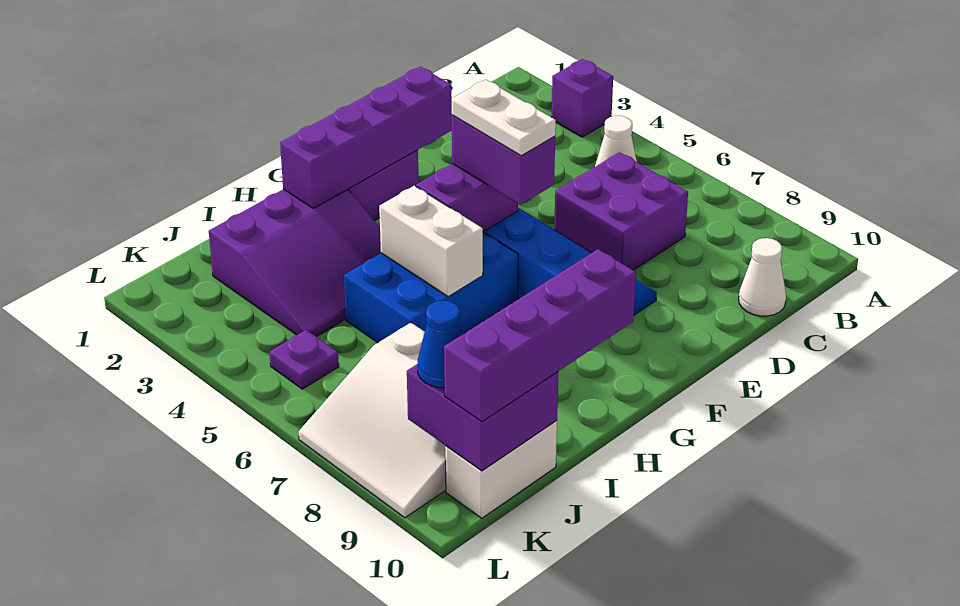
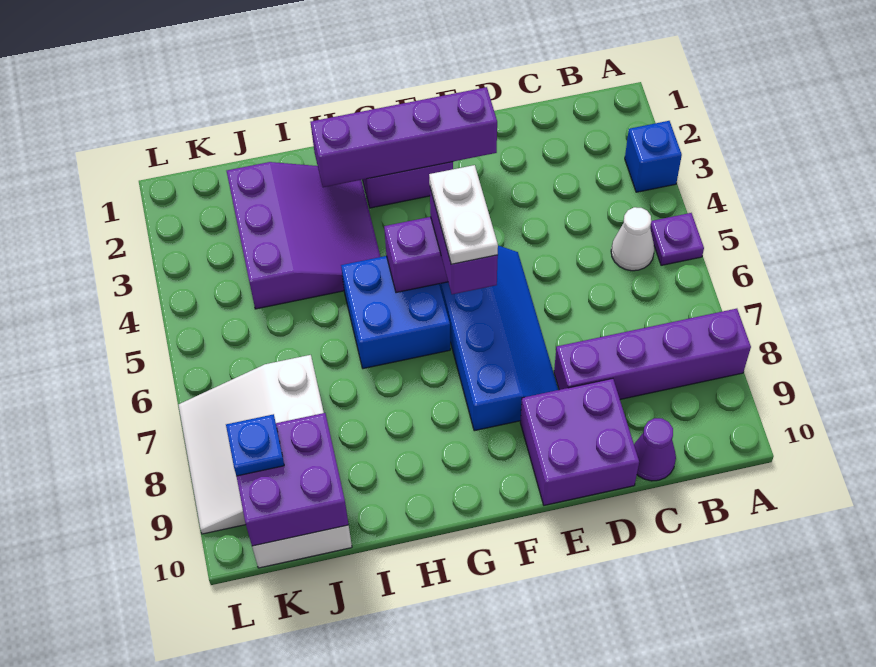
purple brick A3 level 1 -> blue brick A3 level 1
purple brick C6:D7 level 1 -> purple brick D9:E10 level 1
white cone C10 level 1 -> purple cone C10 level 1
blue brick G5:I6 level 1 -> blue brick G5:H6 level 1
purple slope H2:J4 level 1 top 2 -> purple slope H2:J4 level 1 top J
white brick H5:H6 level 2 -> none
purple brick H10:K10 level 3 -> purple brick A8:D8 level 1
purple plate K5 level 1 -> purple plate A5 level 1
blue cone K9 level 3 -> blue plate K9 level 3

